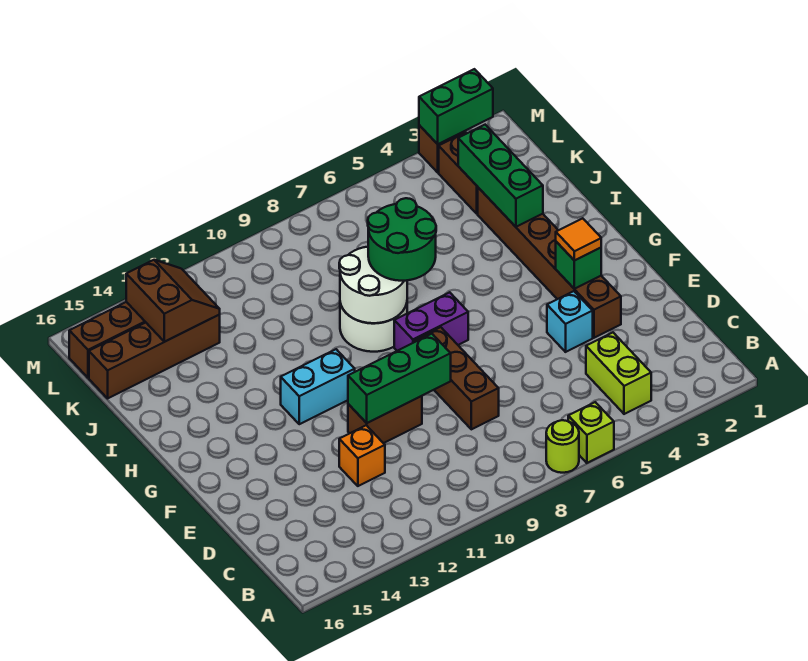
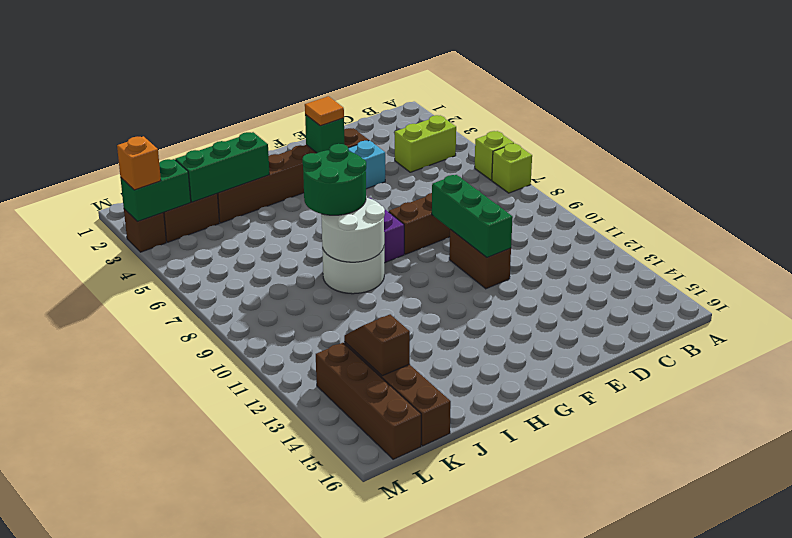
lime round brick A7 level 1 -> lime brick A7 level 1
orange brick D12 level 1 -> orange brick M3 level 3
cyan brick G11:G12 level 1 -> none
brown slope K13:L14 level 2 top 14 -> brown slope K13:K14 level 2 top 14
green brick M2:M3 level 2 -> green brick L3:M3 level 2

